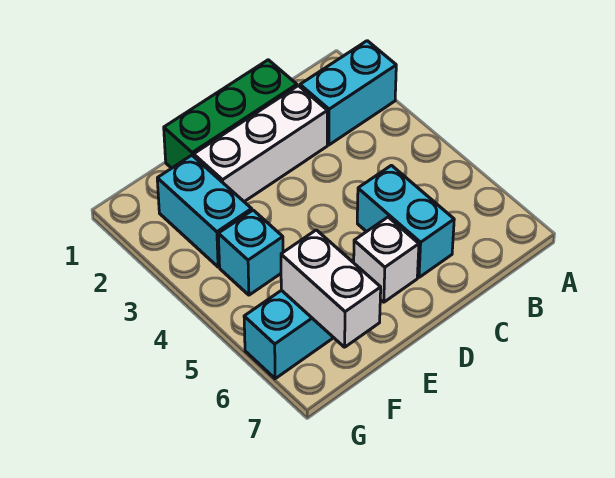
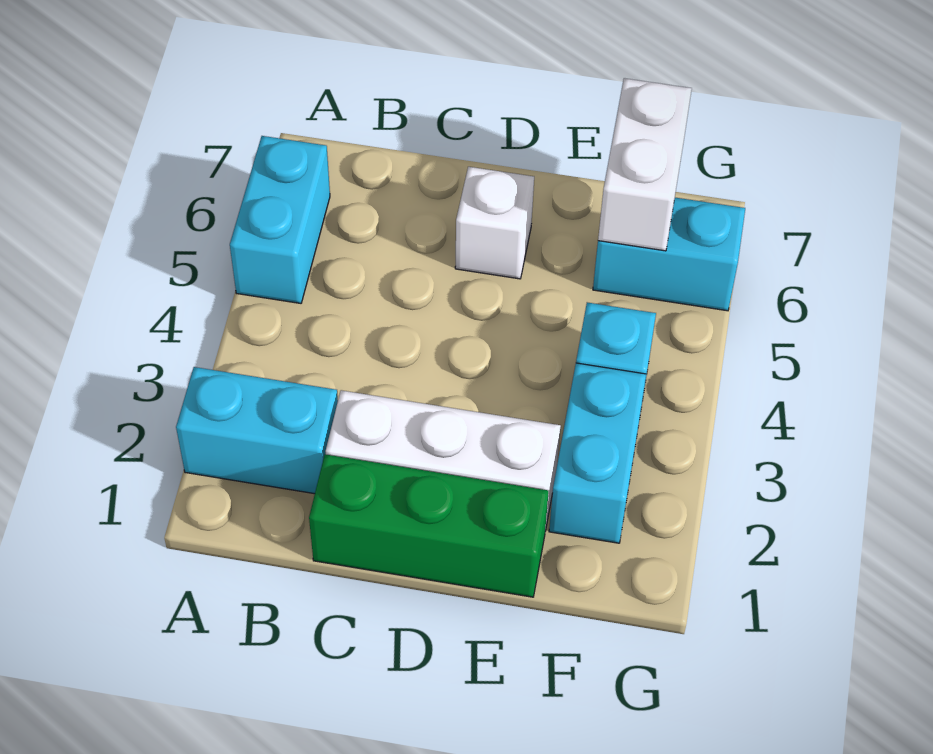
cyan brick C5:C6 level 1 -> cyan brick A5:A6 level 1

